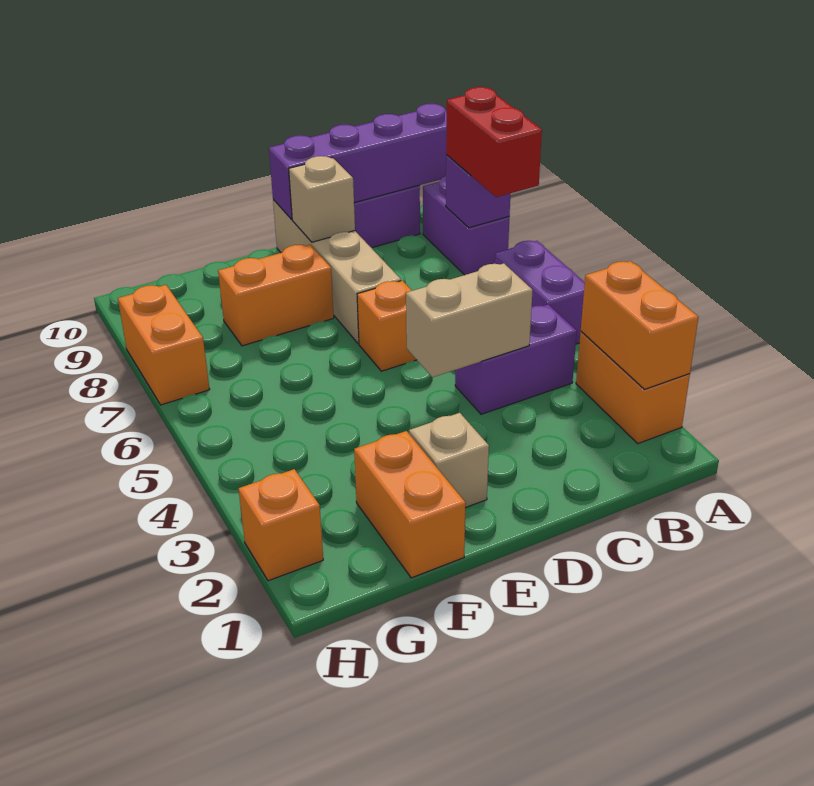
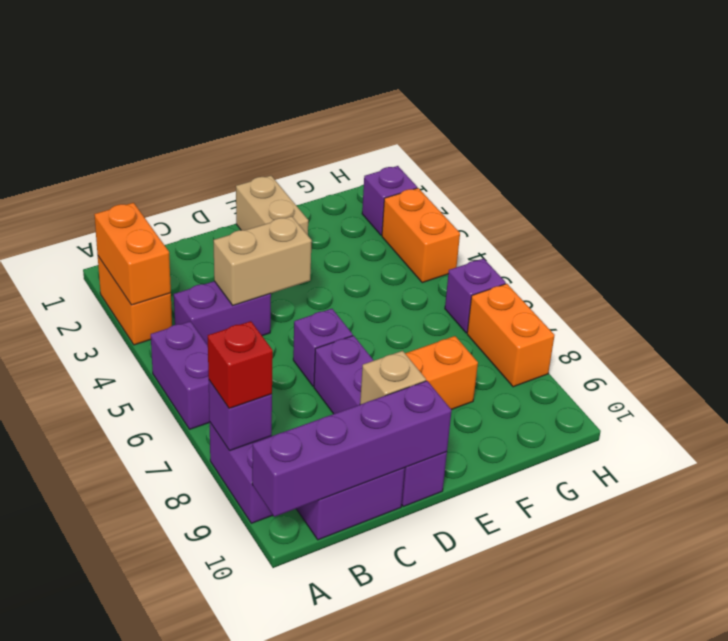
red brick A7:A8 level 3 -> red brick A8 level 3
orange brick D6 level 1 -> purple brick D6 level 1
tan brick D7:D10 level 1 -> purple brick D7:D10 level 1
tan brick E2 level 1 -> tan brick E1:E2 level 1
orange brick F1:F2 level 1 -> orange brick H3:H4 level 1
orange brick H2 level 1 -> purple brick H2 level 1
none -> purple brick H6 level 1

